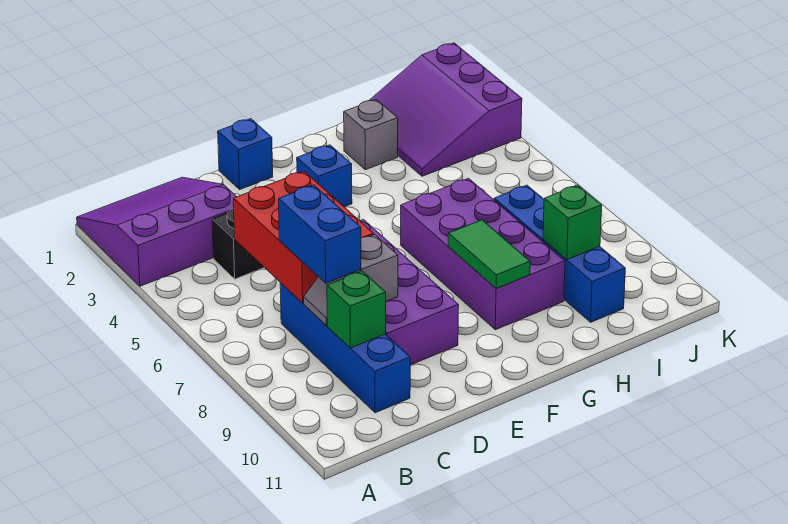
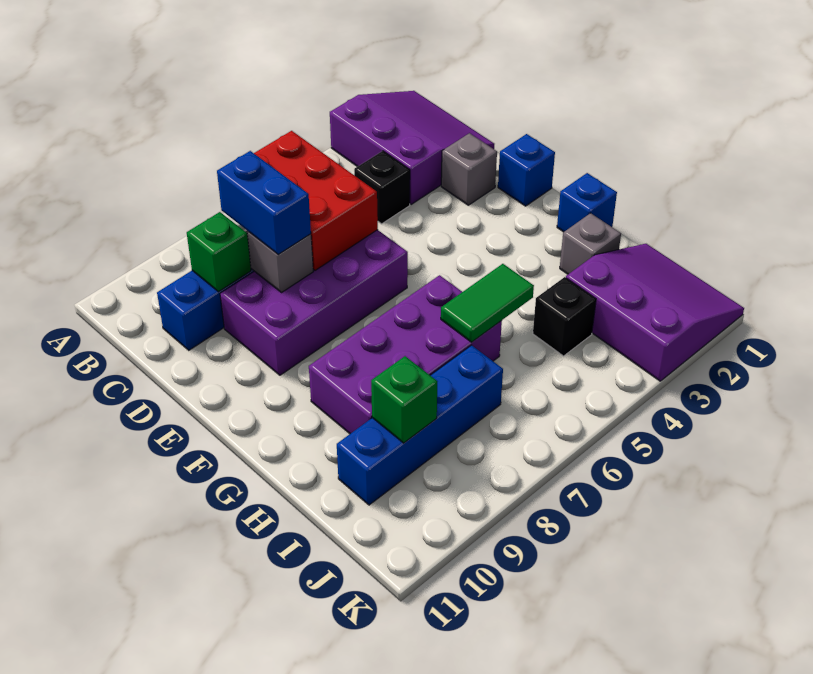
red brick C5:D7 level 2 -> red brick B6:D7 level 2
blue brick C7:C8 level 3 -> blue brick C8:D8 level 3
none -> grey brick D2 level 1
blue brick F3 level 1 -> blue brick G1 level 1
green tile G8:G9 level 2 -> green tile H5:H6 level 2
purple slope I1:K3 level 1 top K -> purple slope I1:K3 level 1 top 3
none -> black brick I4 level 1

